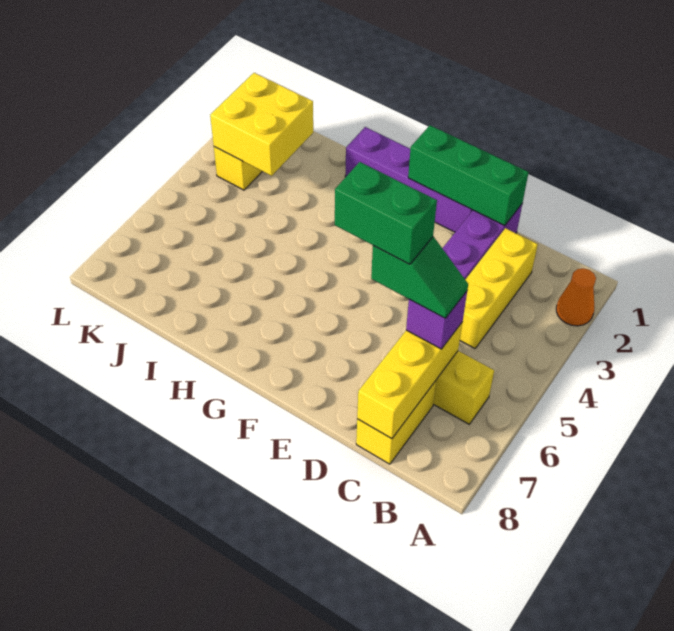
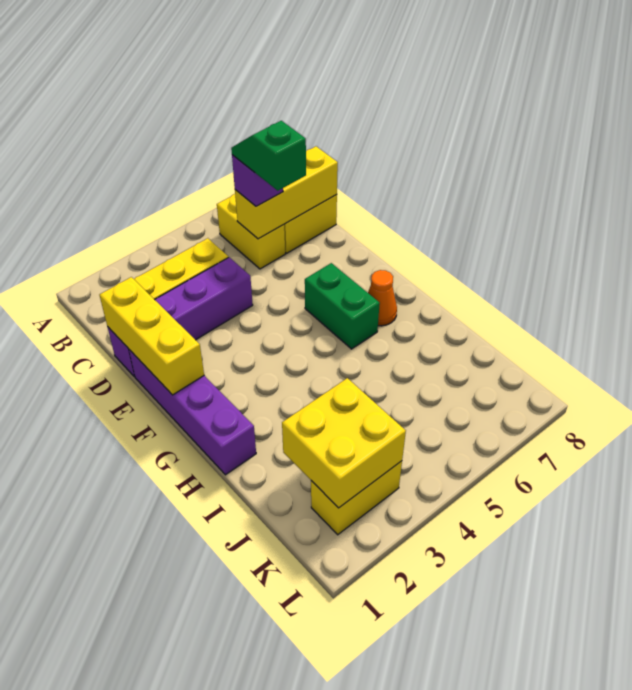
orange cone A2 level 1 -> orange cone G7 level 1
green brick D1:F1 level 2 -> yellow brick D1:F1 level 2
green brick D6:E6 level 5 -> green brick F6:G6 level 1

